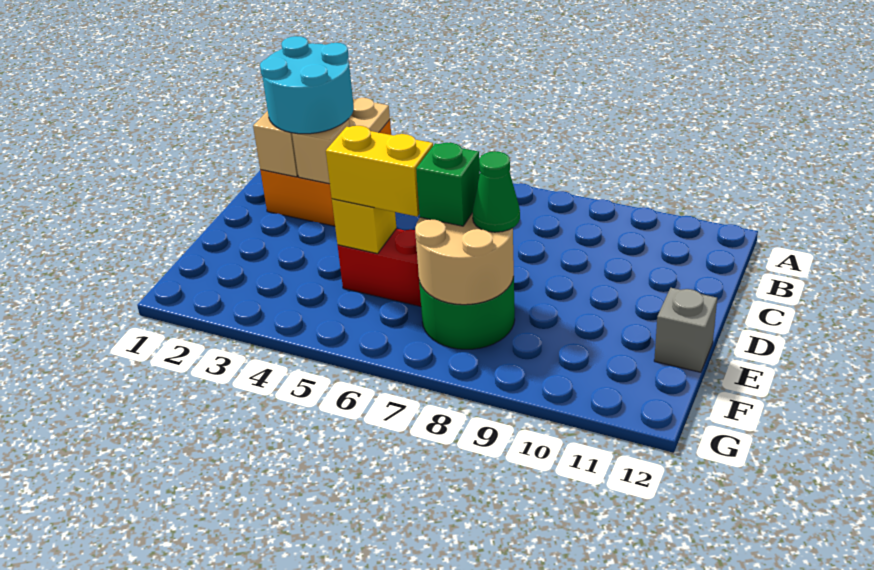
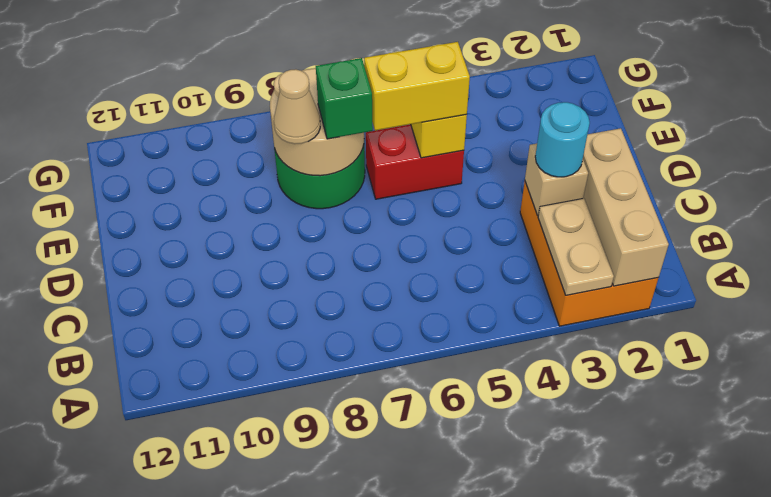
cyan round brick B2:C3 level 3 -> cyan round brick C3 level 3
green cone E8 level 3 -> tan cone E8 level 3
grey brick E12 level 1 -> none

